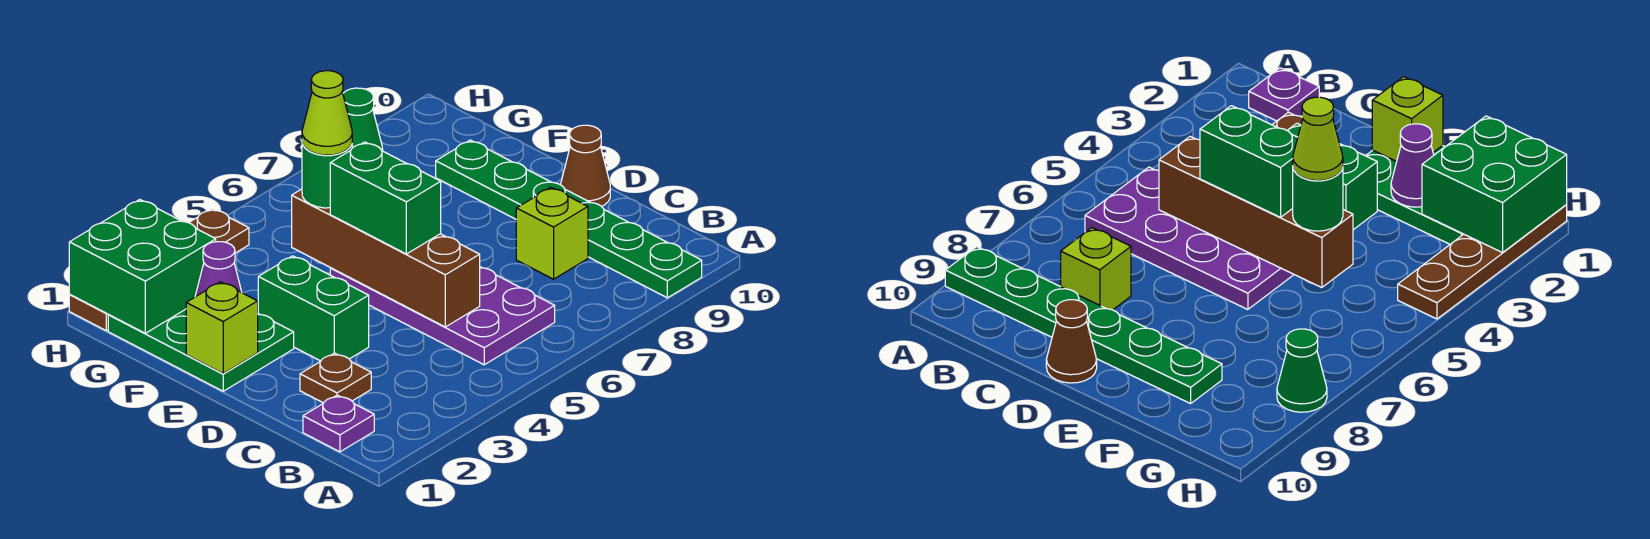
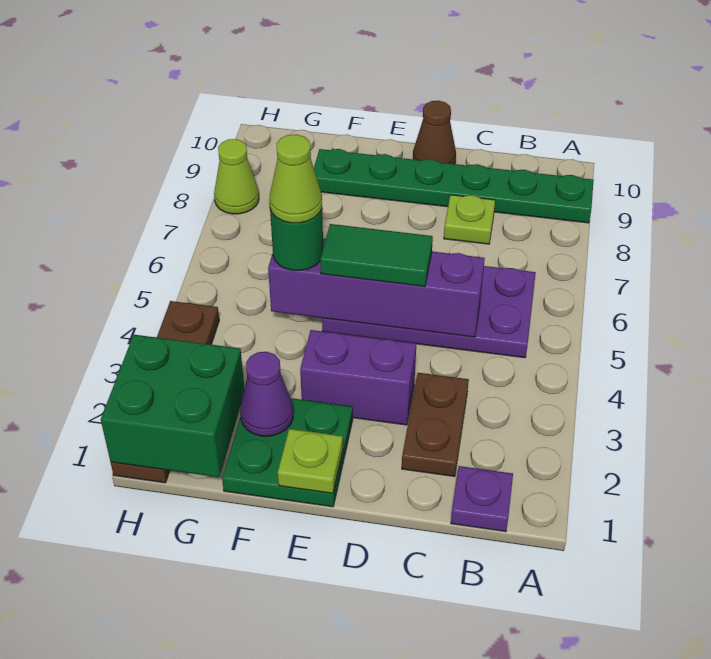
brown plate C2 level 1 -> brown plate C2:C3 level 1
brown brick C5:F5 level 2 -> purple brick C5:F5 level 2
lime brick C8 level 1 -> lime plate C8 level 1
green brick D3:E3 level 1 -> purple brick D3:E3 level 1
green brick D5:E5 level 3 -> green tile D5:E5 level 3
green plate E1:G2 level 1 -> green plate E1:F2 level 1
lime brick E1 level 2 -> lime plate E1 level 2
green cone H8 level 1 -> lime cone H8 level 1

